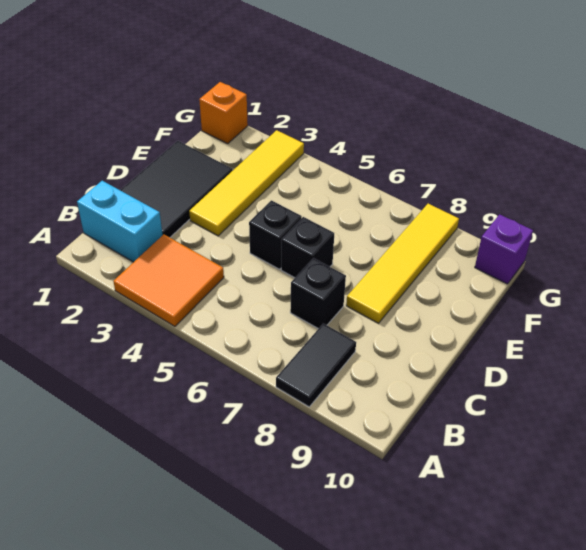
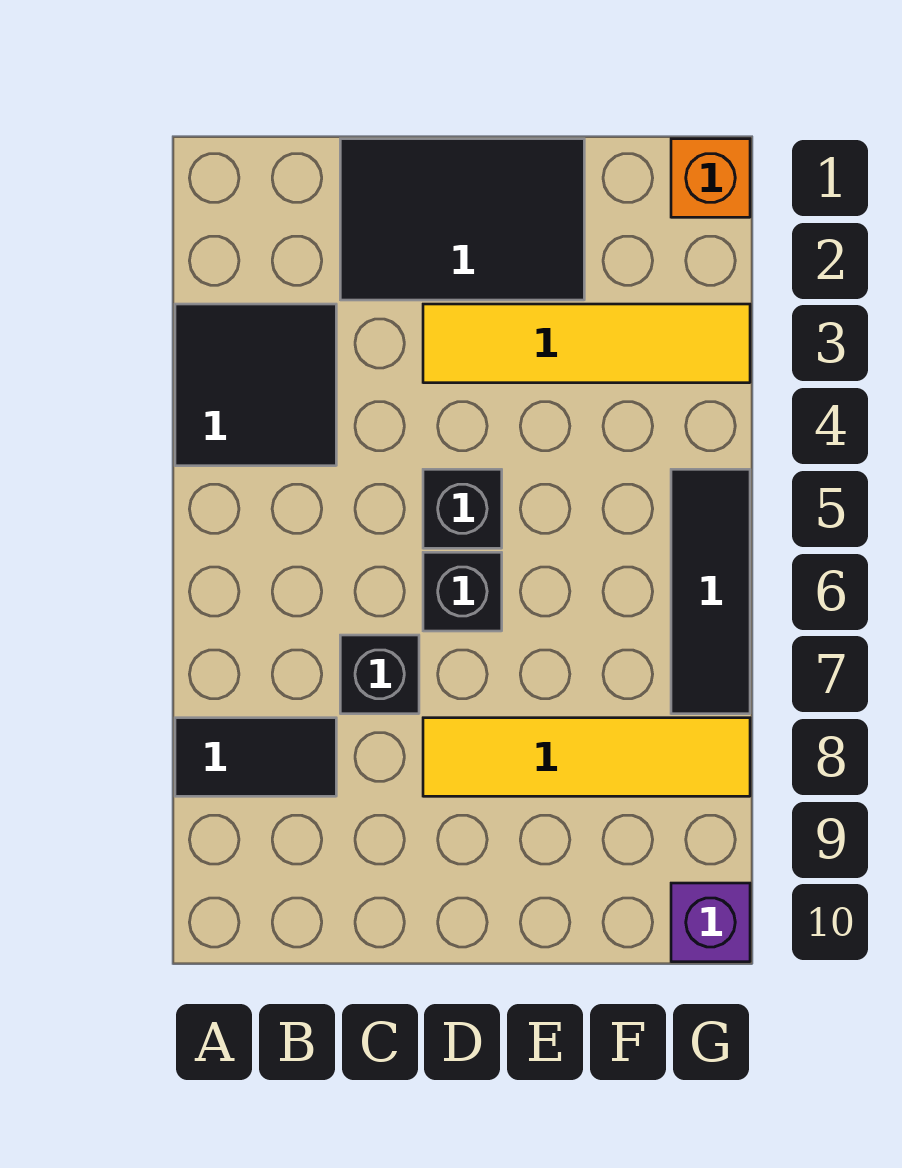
orange tile A3:B4 level 1 -> black tile A3:B4 level 1
cyan brick B1:B2 level 1 -> none
none -> black tile G5:G7 level 1

